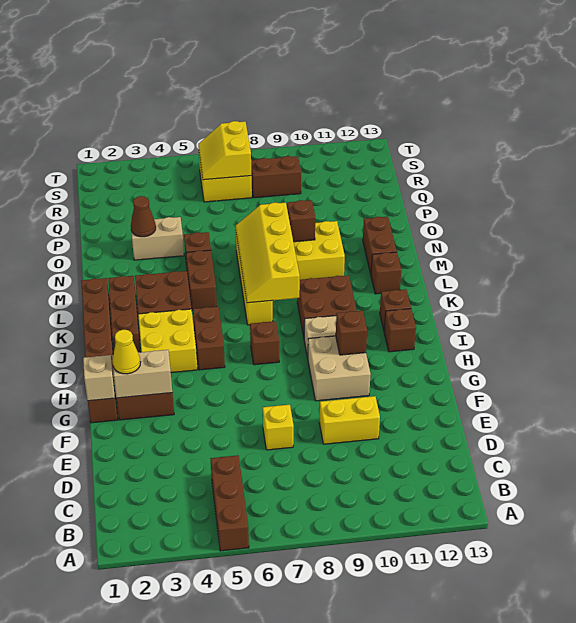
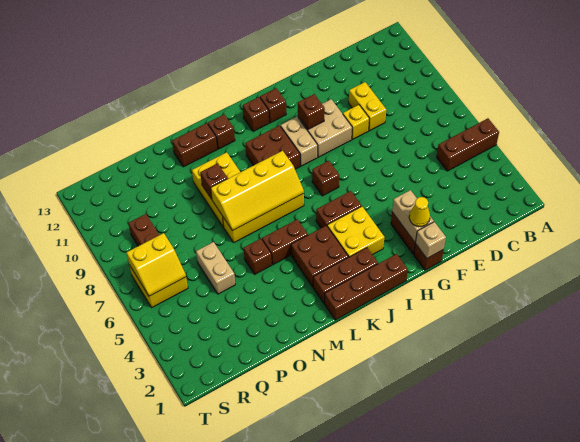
yellow brick E7 level 1 -> yellow brick F9 level 1
tan brick O3:O4 level 1 -> tan brick P5:P6 level 1
brown cone O3 level 2 -> none

